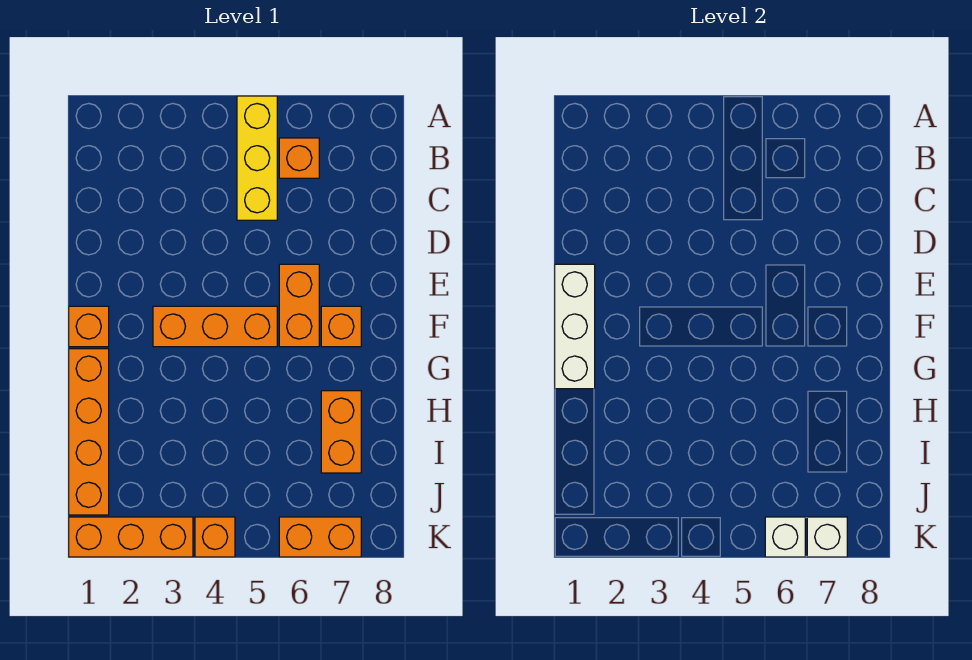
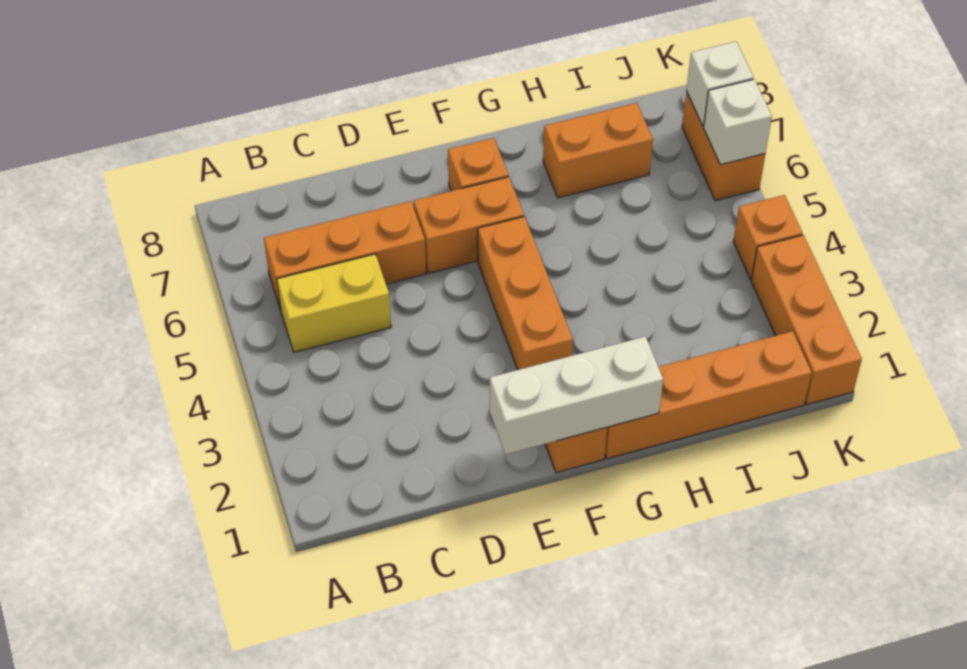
yellow brick A5:C5 level 1 -> yellow brick B5:C5 level 1
orange brick B6 level 1 -> orange brick B6:D6 level 1

